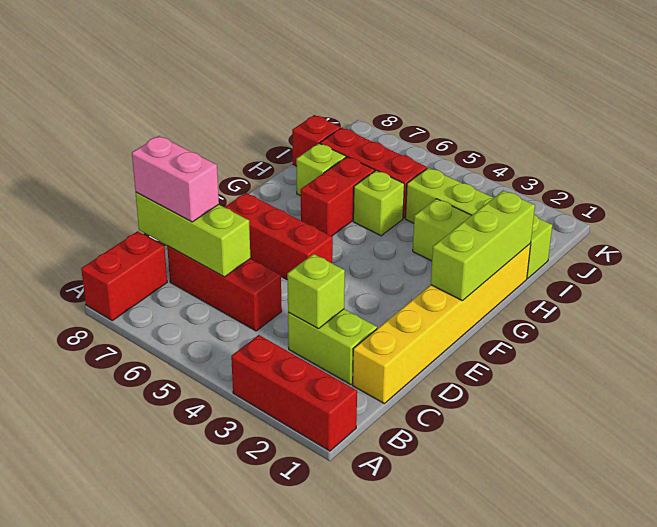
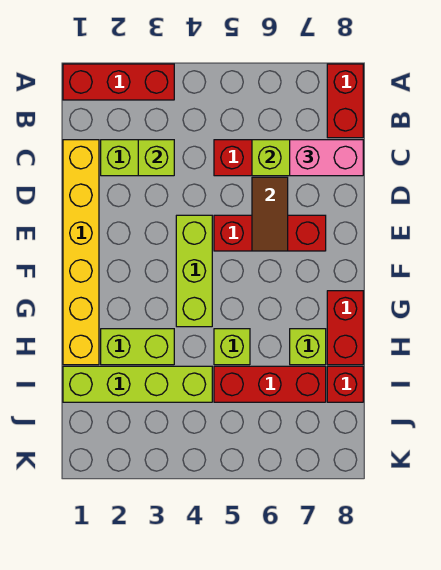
none -> brown tile D6:E6 level 2
lime brick F1:H1 level 2 -> lime brick E4:G4 level 1
red brick G6:H6 level 1 -> red brick G8:H8 level 1

